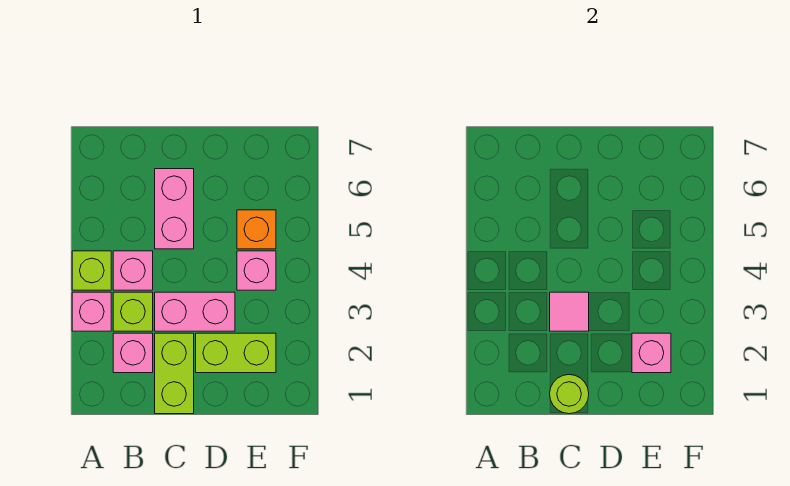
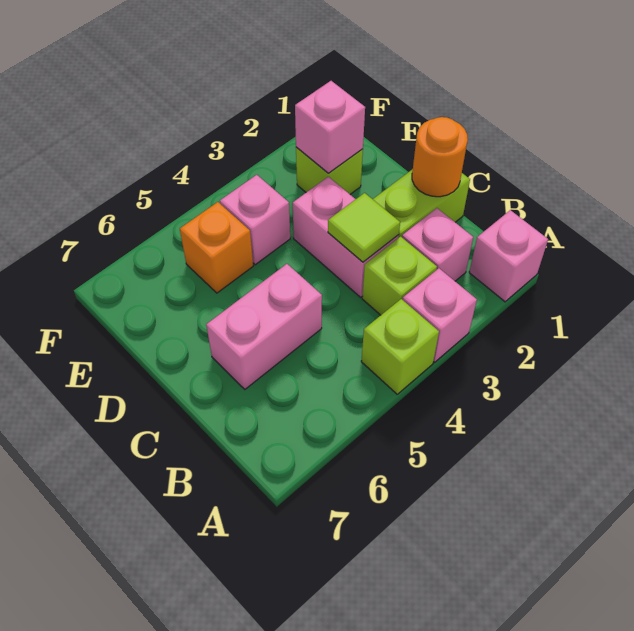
pink brick B4 level 1 -> pink brick A1 level 1
lime round brick C1 level 2 -> orange round brick C1 level 2
pink tile C3 level 2 -> lime tile C3 level 2
lime brick D2:E2 level 1 -> lime brick E2 level 1

